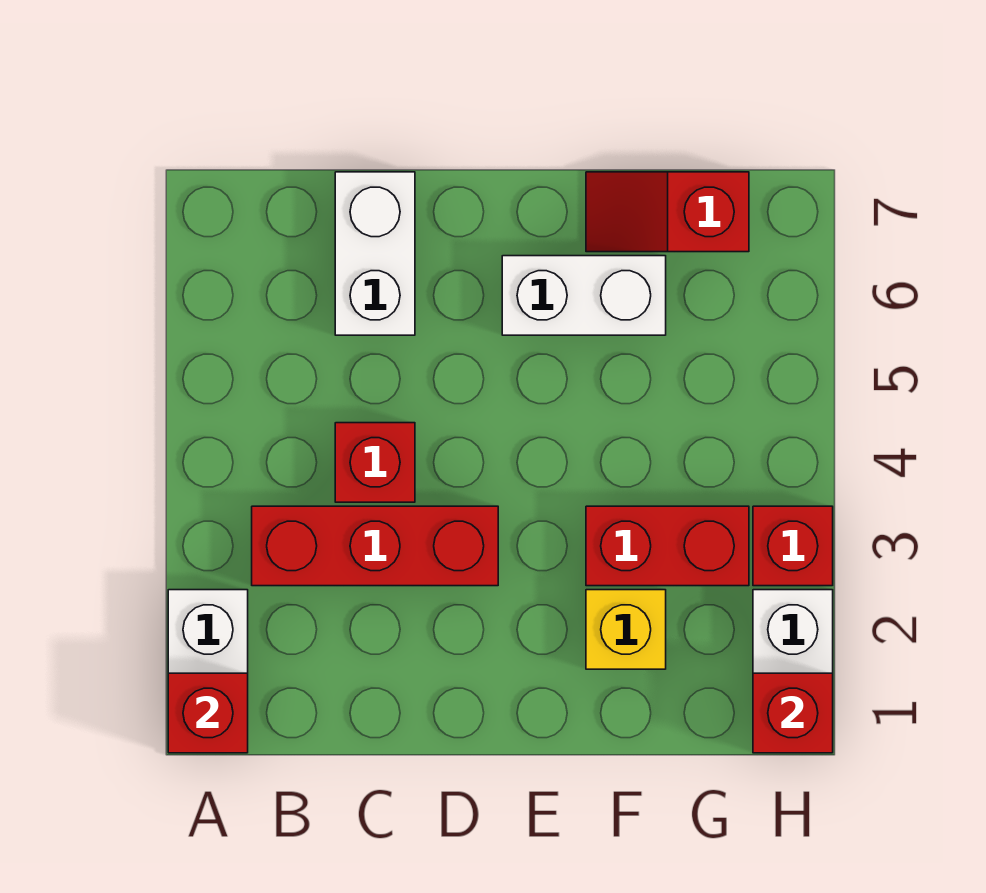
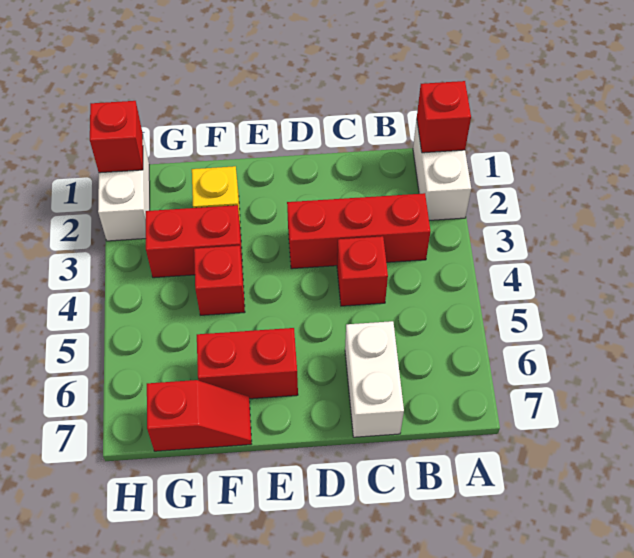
white brick E6:F6 level 1 -> red brick E6:F6 level 1
red brick H3 level 1 -> red brick F4 level 1

